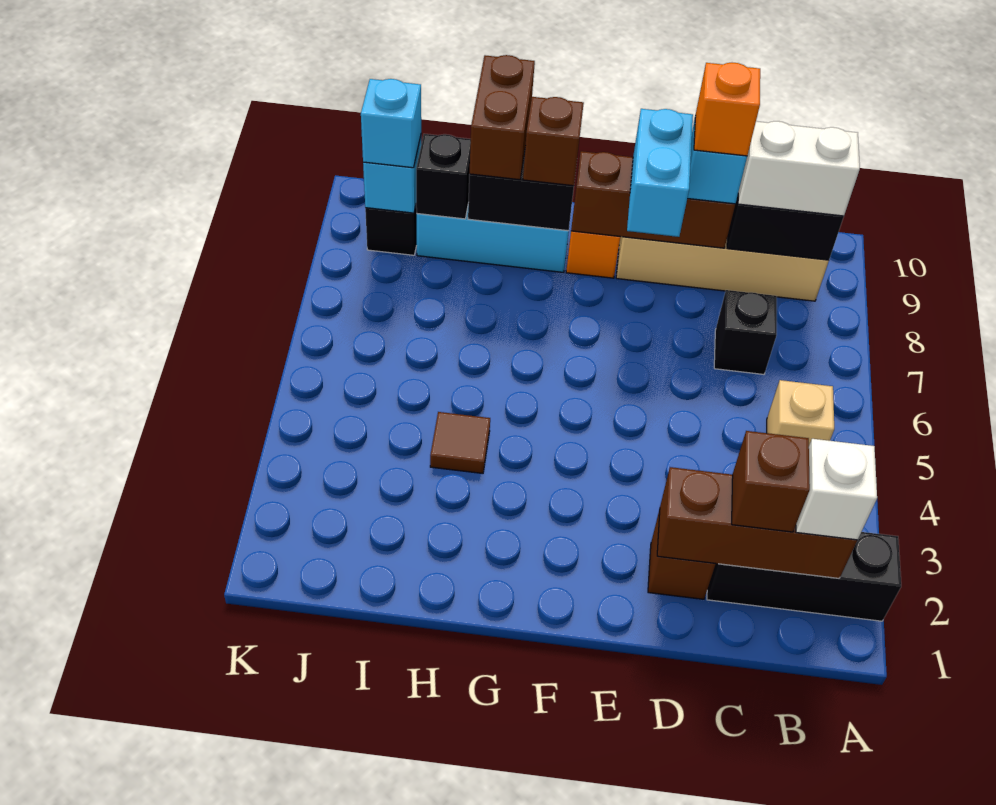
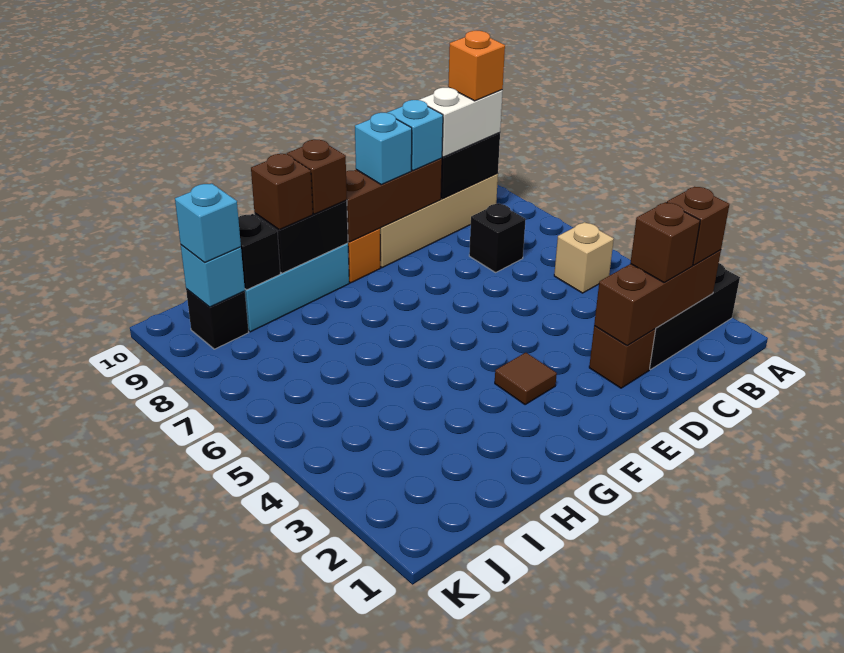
white brick B2 level 3 -> brown brick B2 level 3
orange brick D9 level 4 -> orange brick B9 level 4
cyan brick E8:E9 level 3 -> cyan brick E9 level 3
brown tile H4 level 1 -> brown tile F3 level 1
brown brick H9:H10 level 3 -> brown brick H9 level 3

